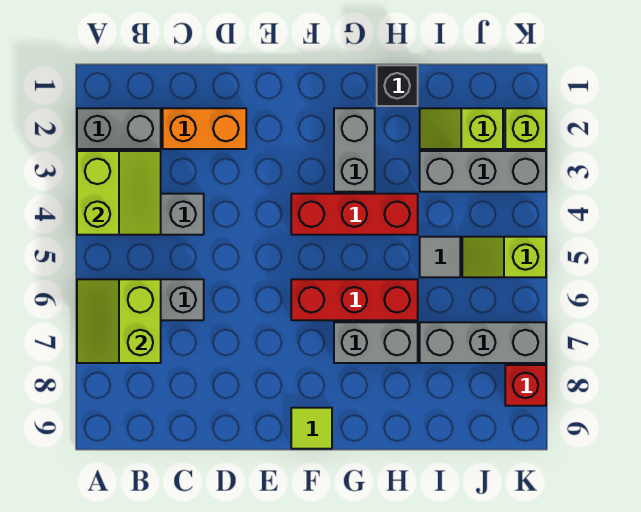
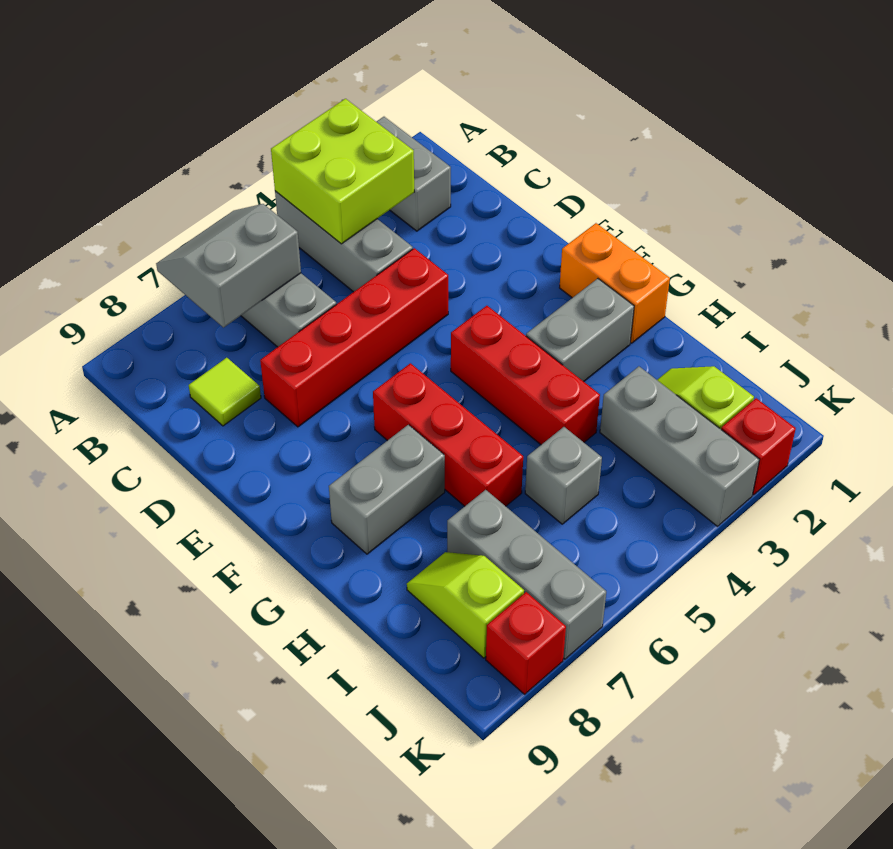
lime slope A3:B4 level 2 top A -> lime brick A3:B4 level 2
lime slope A6:B7 level 2 top B -> grey slope A6:B7 level 2 top B
orange brick C2:D2 level 1 -> orange brick F1:G1 level 1
none -> red brick D4:D7 level 1
lime tile F9 level 1 -> lime tile C8 level 1
grey brick G7:H7 level 1 -> grey brick G7:G8 level 1
black brick H1 level 1 -> none
grey tile I5 level 1 -> grey brick I5 level 1
lime slope J5:K5 level 1 top K -> lime slope I8:J8 level 1 top J
lime brick K2 level 1 -> red brick K2 level 1

